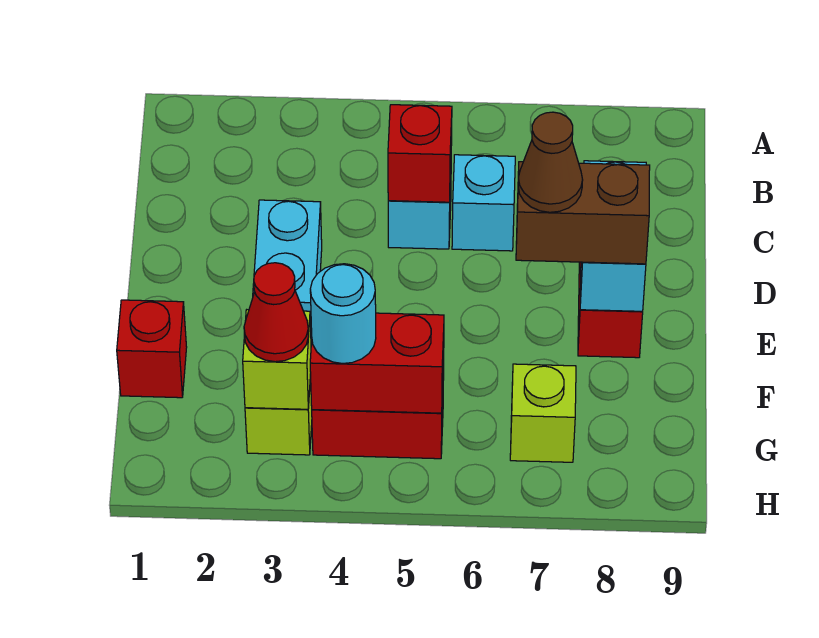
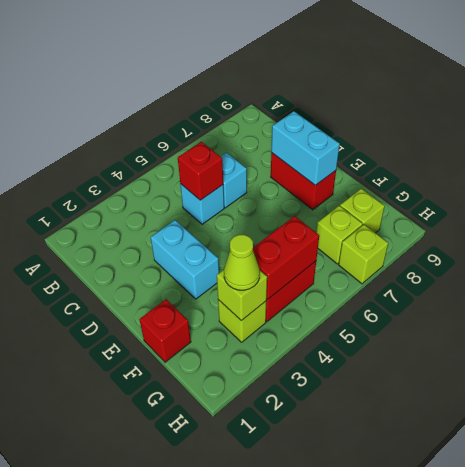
brown brick E7:E8 level 3 -> none
brown cone E7 level 4 -> none
red cone G3 level 3 -> lime cone G3 level 3
cyan round brick G4 level 3 -> none
none -> lime brick G8 level 1
none -> lime brick H7 level 1

